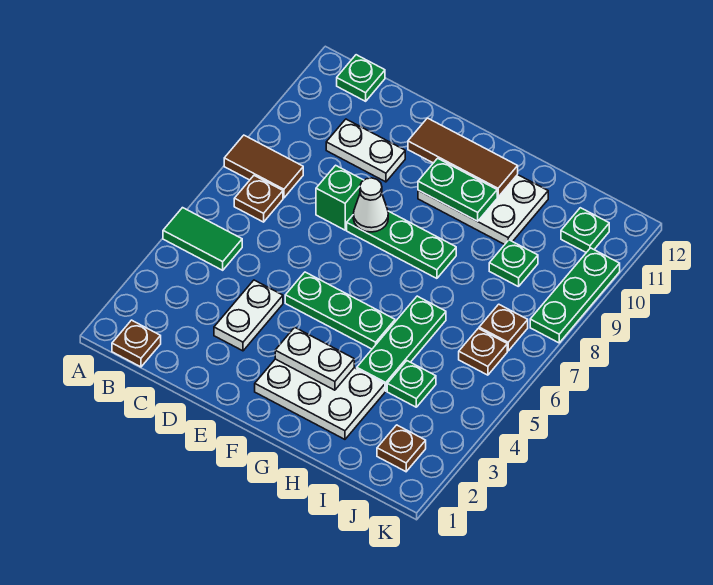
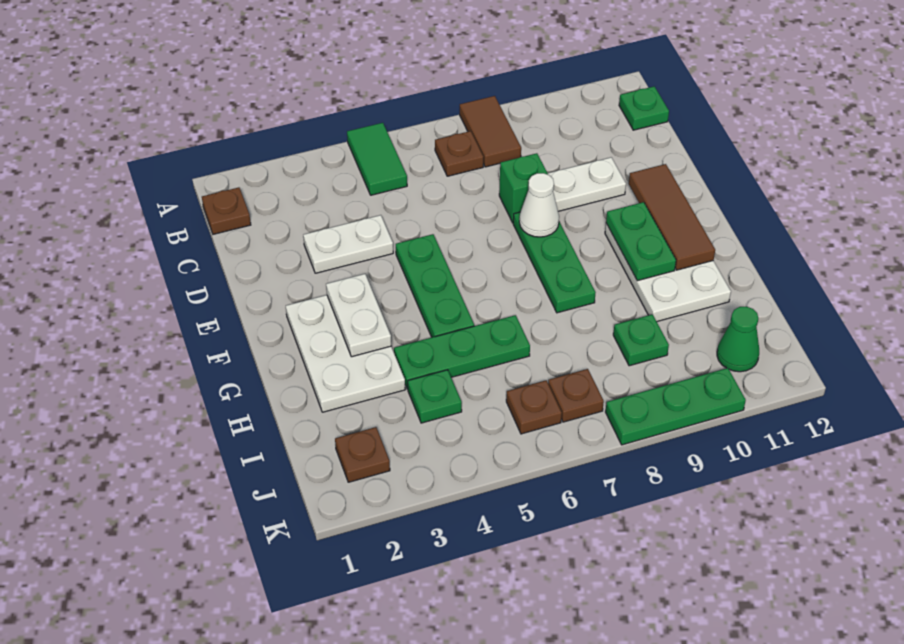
white plate C10:D10 level 1 -> white plate D9:D10 level 1
green plate J11 level 1 -> green cone J11 level 1

